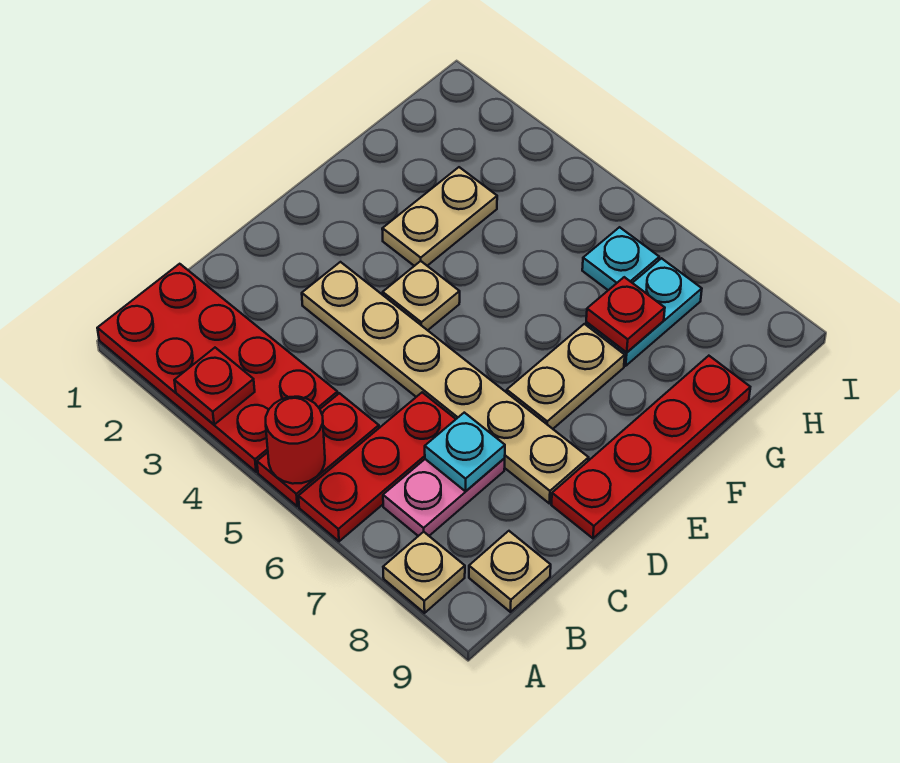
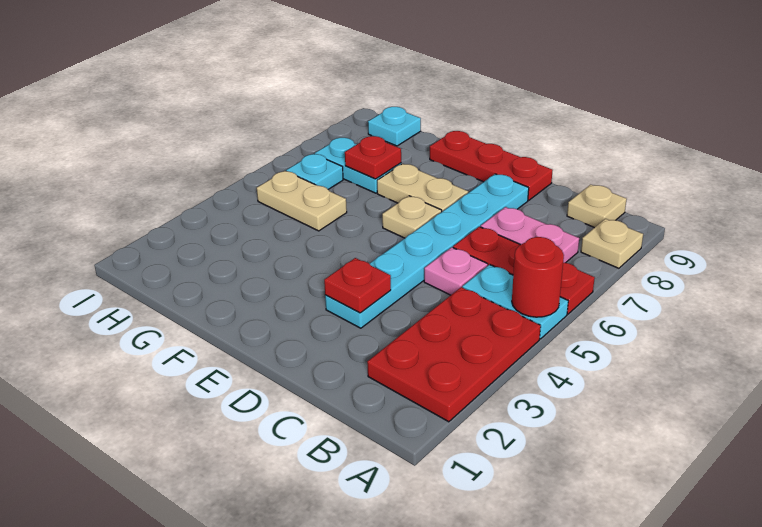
red plate A1:B4 level 1 -> red plate A2:B4 level 1
red plate A3 level 2 -> red plate D3 level 2
red plate A5:B5 level 1 -> cyan plate A5:B5 level 1
none -> pink plate C5 level 1
cyan plate C7 level 2 -> cyan plate H9 level 1
tan plate D3:D8 level 1 -> cyan plate D3:D8 level 1
red plate D9:G9 level 1 -> red plate D9:F9 level 1
tan plate E4 level 1 -> tan plate E6 level 1
tan plate F3:G3 level 1 -> tan plate G5:H5 level 1

